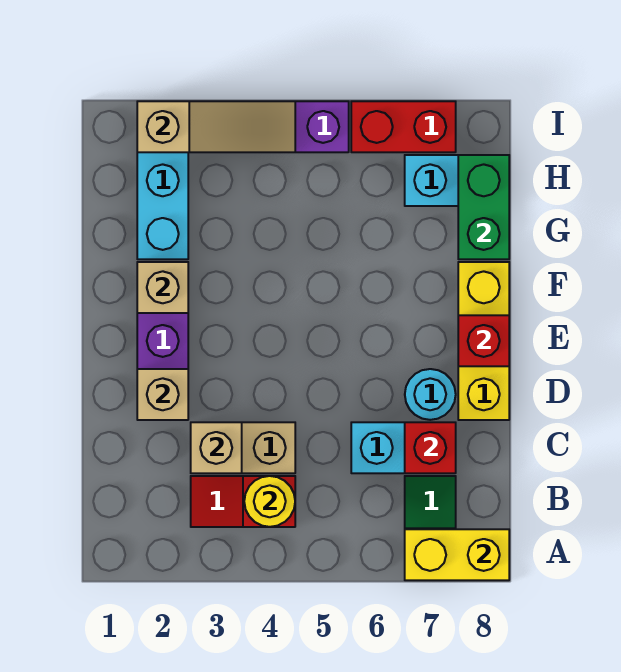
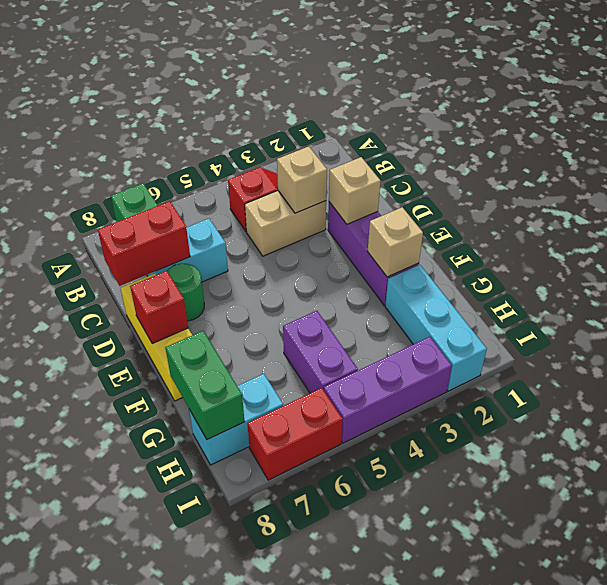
yellow brick A7:A8 level 2 -> none
yellow round brick B4 level 2 -> none
red brick C7 level 2 -> red brick C7:C8 level 2
cyan round brick D7 level 1 -> green round brick D7 level 1
none -> purple brick G5:H5 level 1
tan slope I2:I4 level 2 top 2 -> none

